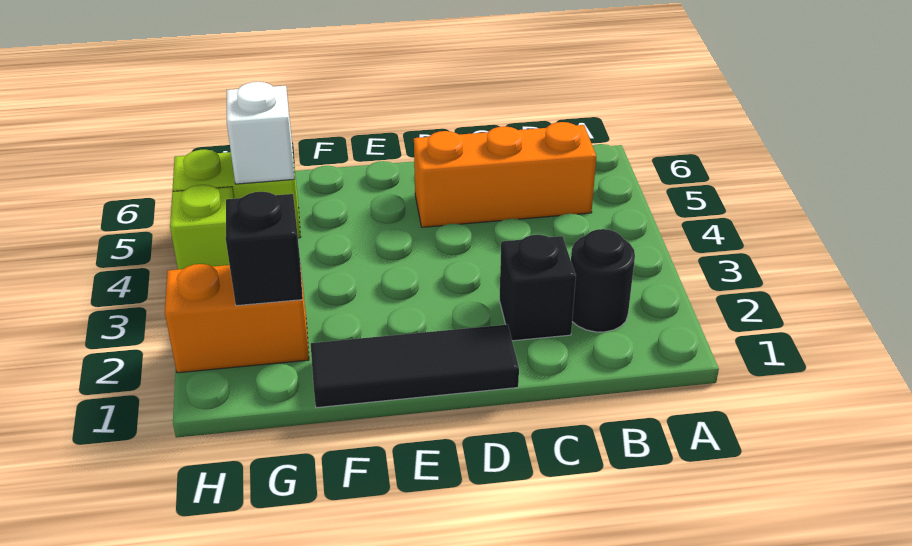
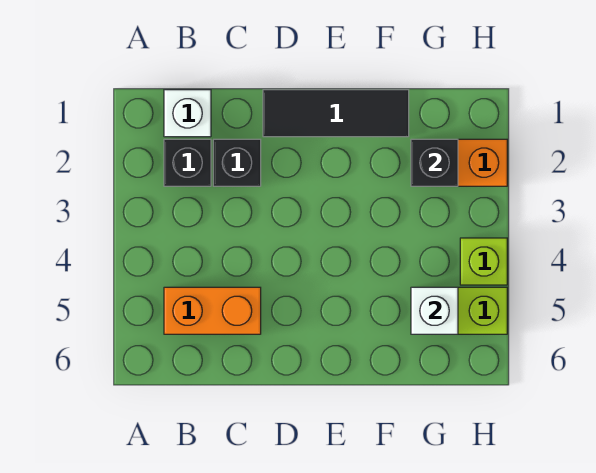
none -> white brick B1 level 1
black round brick B2 level 1 -> black brick B2 level 1
orange brick B5:D5 level 1 -> orange brick B5:C5 level 1

